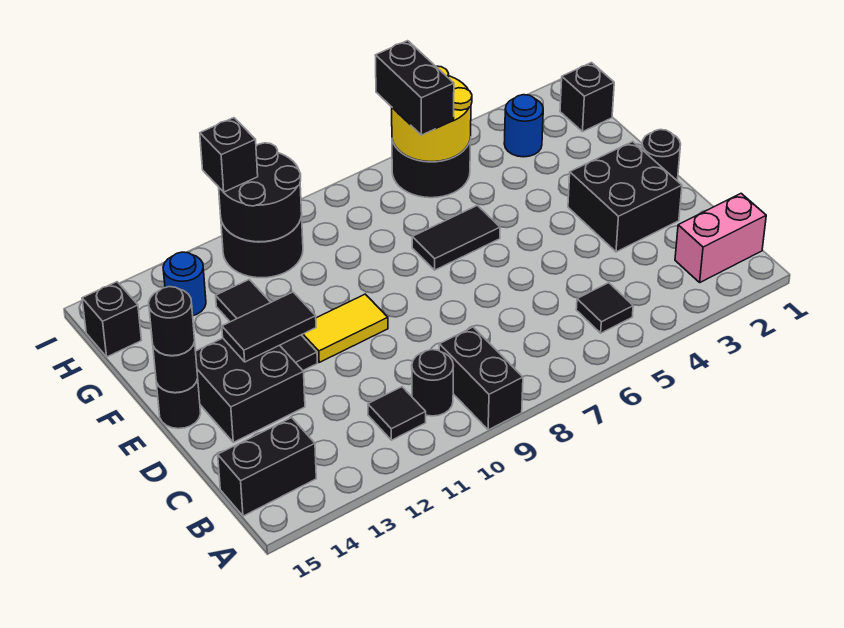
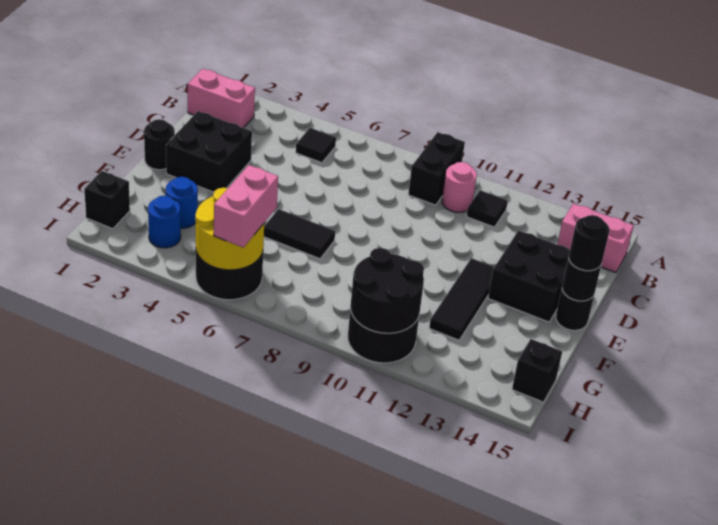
black round brick B10 level 1 -> pink round brick B10 level 1
black brick B14:B15 level 1 -> pink brick B14:B15 level 1
yellow tile E10:E11 level 1 -> none
black tile E12:E13 level 2 -> none
black brick H6:I6 level 3 -> pink brick H6:I6 level 3
blue round brick H13 level 1 -> blue round brick G3 level 1
black brick I11 level 3 -> none

